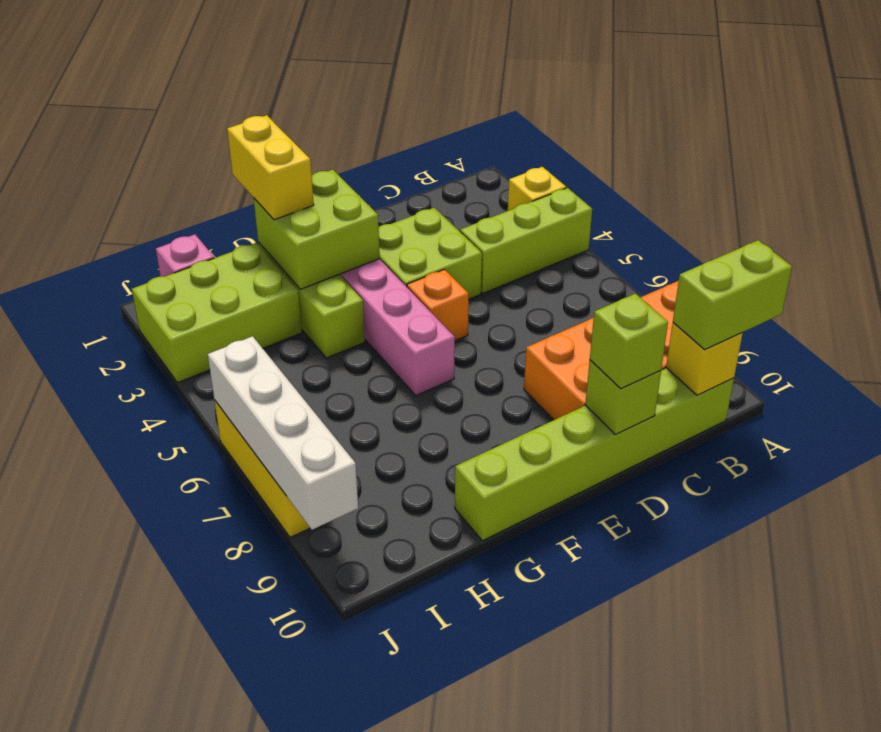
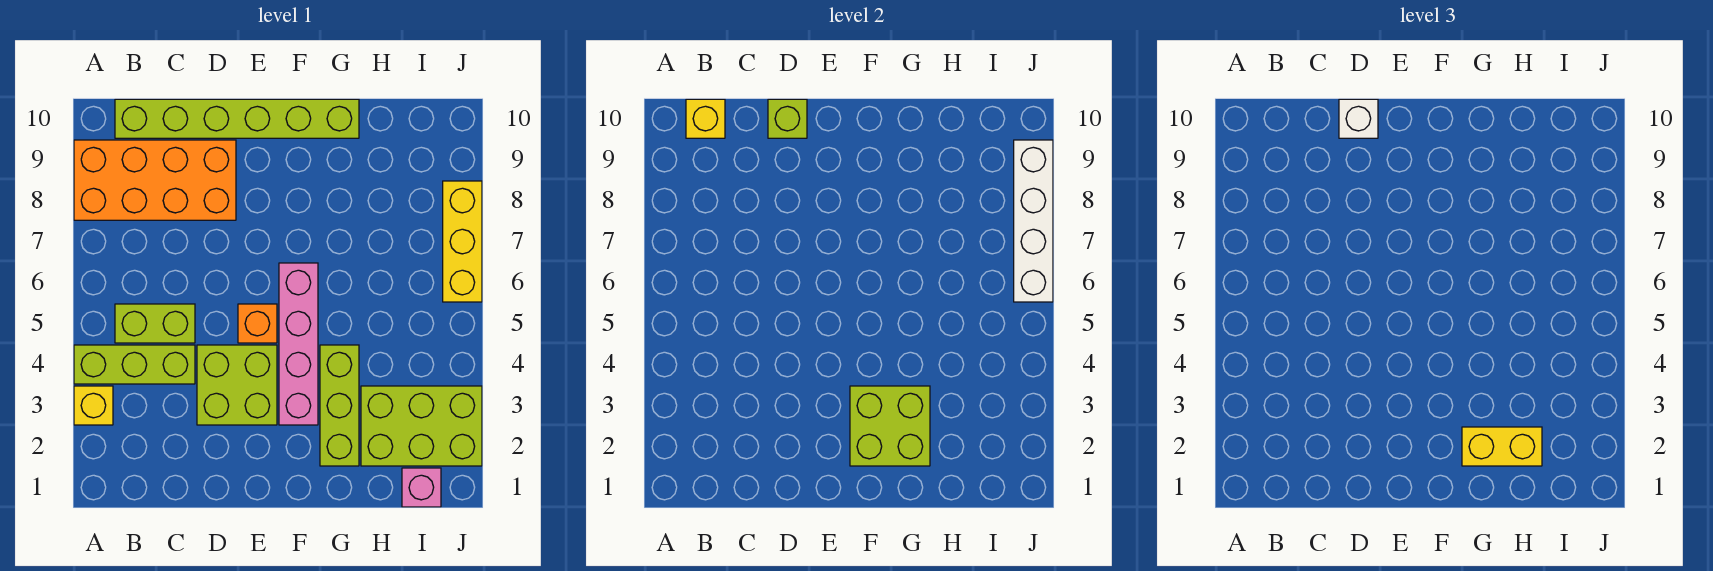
lime brick A10:B10 level 3 -> lime brick B5:C5 level 1
lime brick D10 level 3 -> white brick D10 level 3
yellow brick G1:G2 level 3 -> yellow brick G2:H2 level 3

